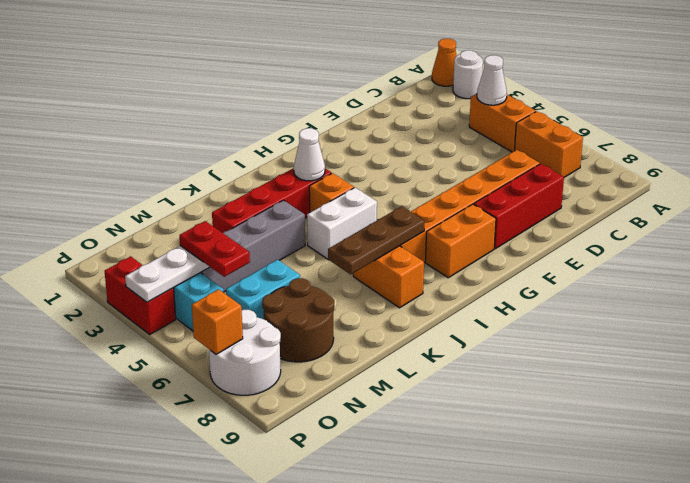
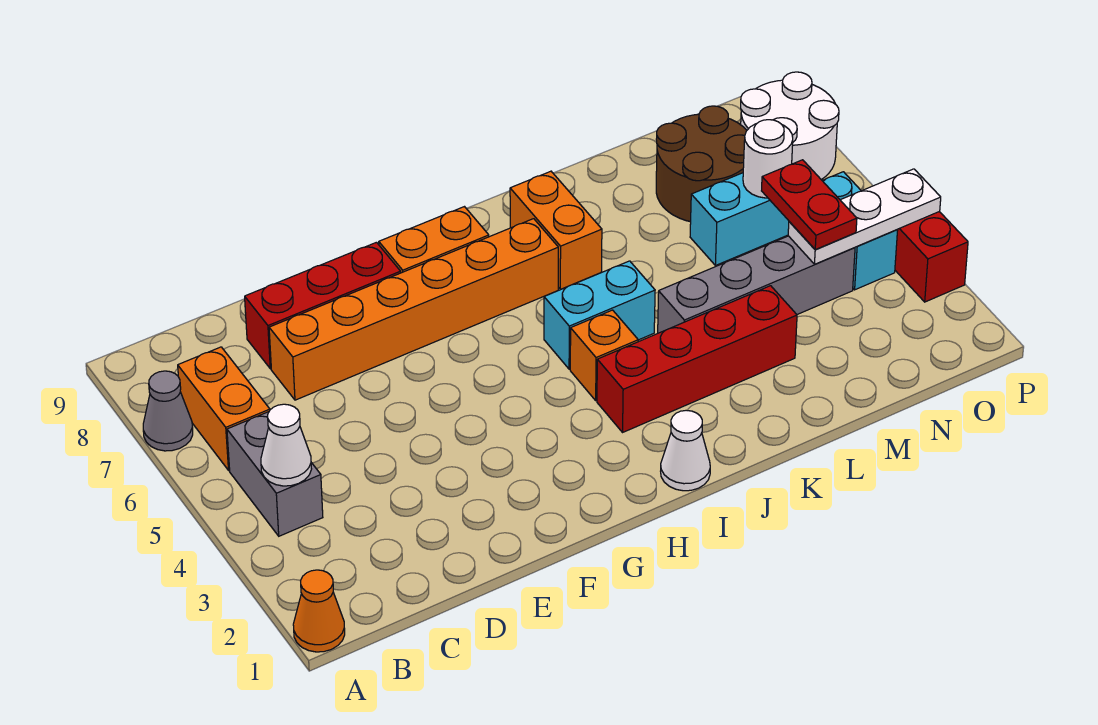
white round brick A2 level 1 -> white round brick N6 level 2
none -> grey cone A7 level 1
orange brick B4:B5 level 1 -> grey brick B4:B5 level 1
white cone I3 level 2 -> white cone I1 level 1
white brick I5:J5 level 1 -> cyan brick I5:J5 level 1
brown plate I7:K7 level 2 -> none
orange brick P7 level 2 -> none

